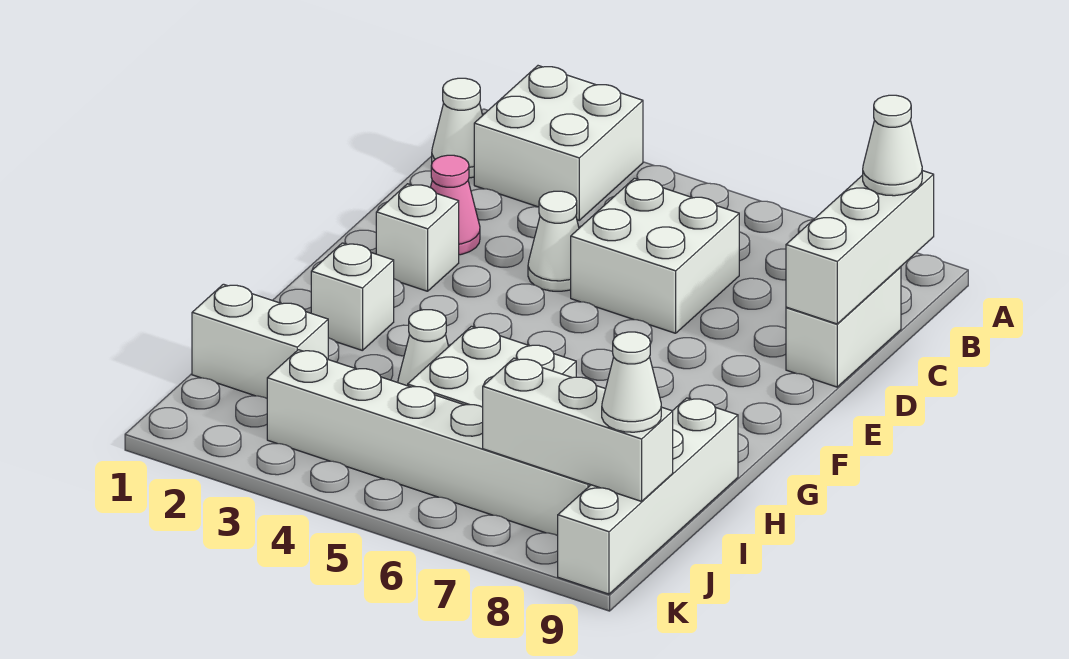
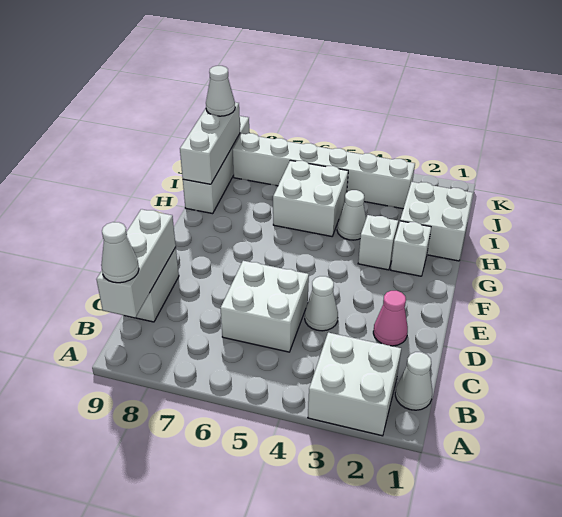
white brick E2 level 1 -> white brick G3 level 1
white brick I1:I2 level 1 -> white brick H1:I2 level 1
white brick J7:J9 level 2 -> white brick H9:J9 level 2

